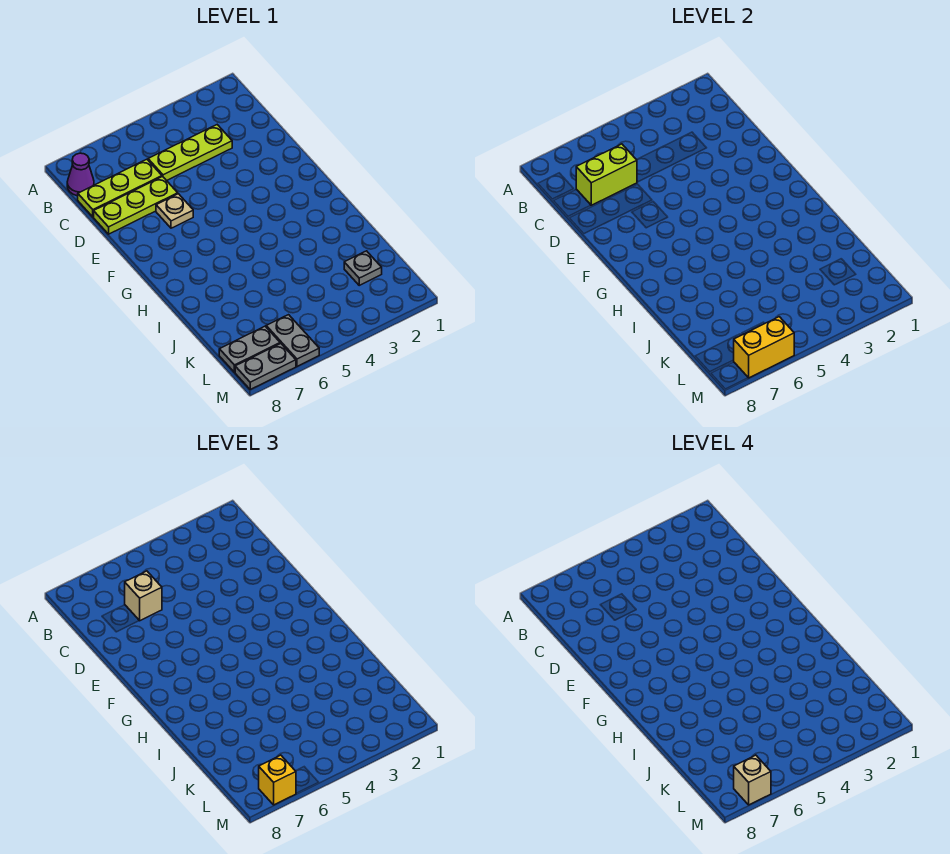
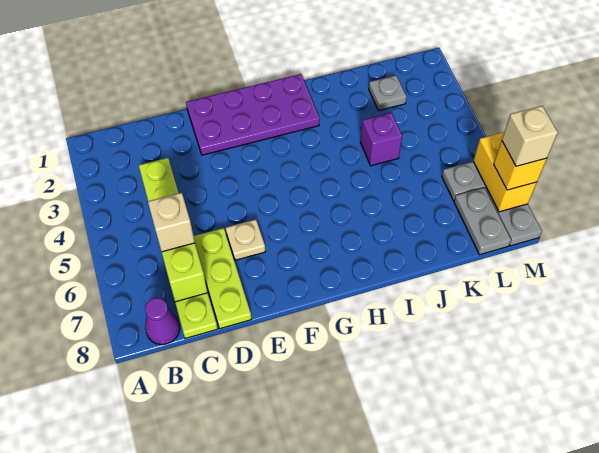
none -> purple plate E1:H2 level 1
none -> purple brick J4 level 1

